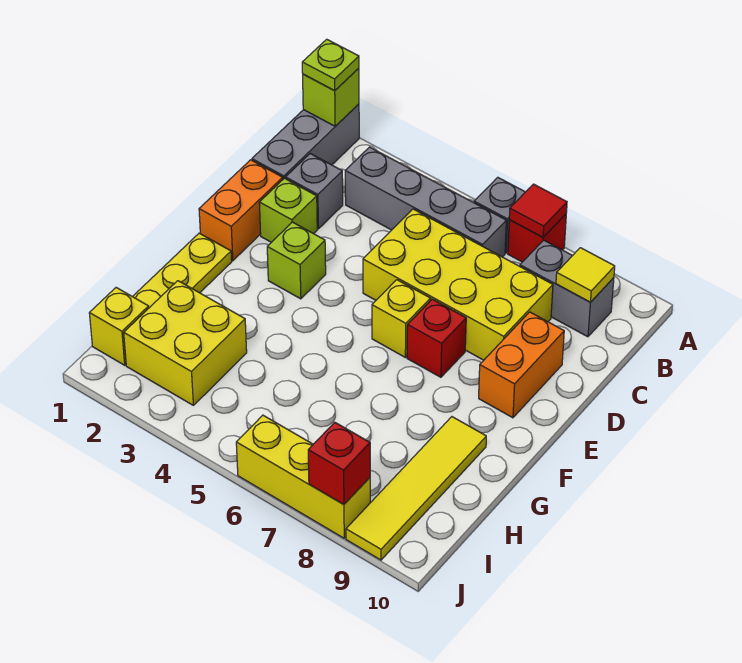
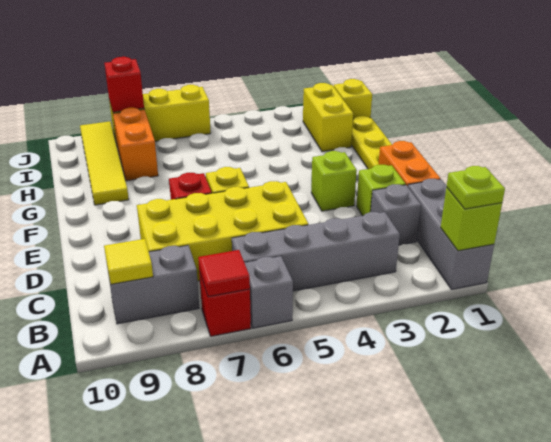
orange brick D9:E9 level 1 -> orange brick H8:I8 level 1
yellow brick H2:I3 level 1 -> yellow brick H2:I2 level 1

